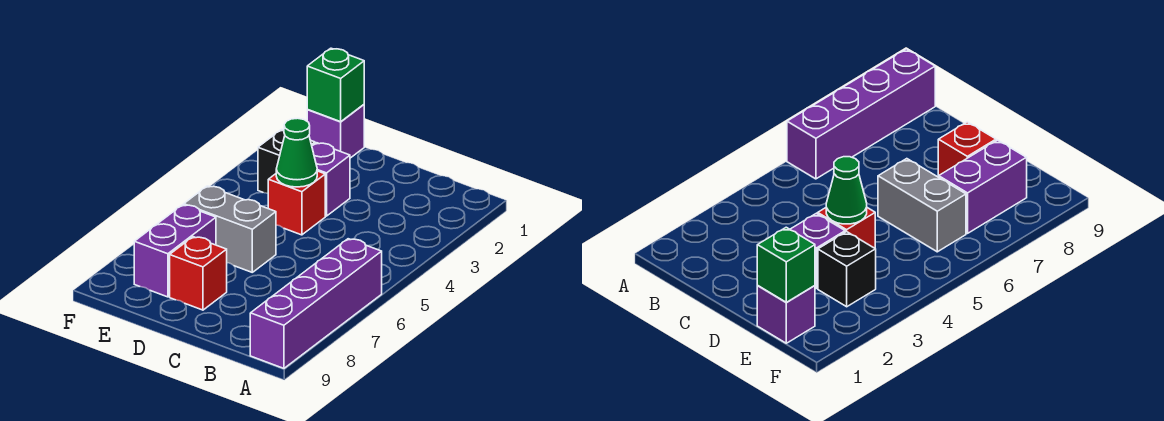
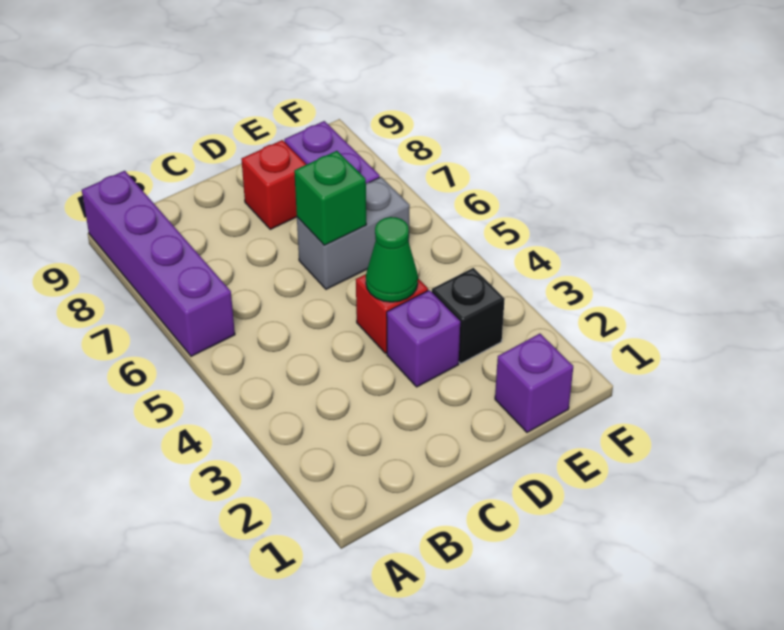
green brick E1 level 2 -> green brick D6 level 2

